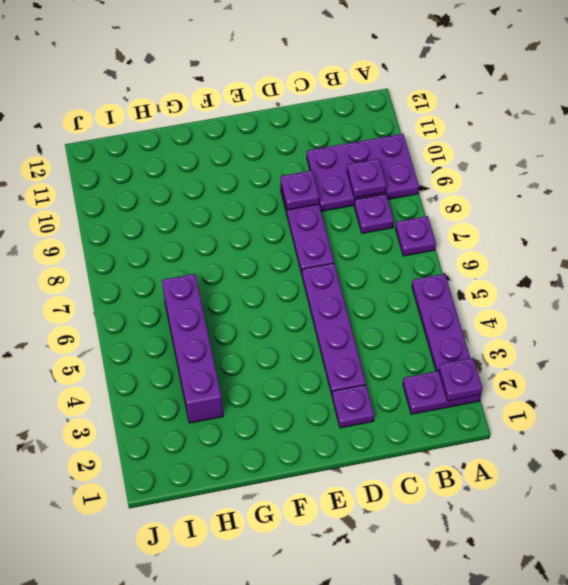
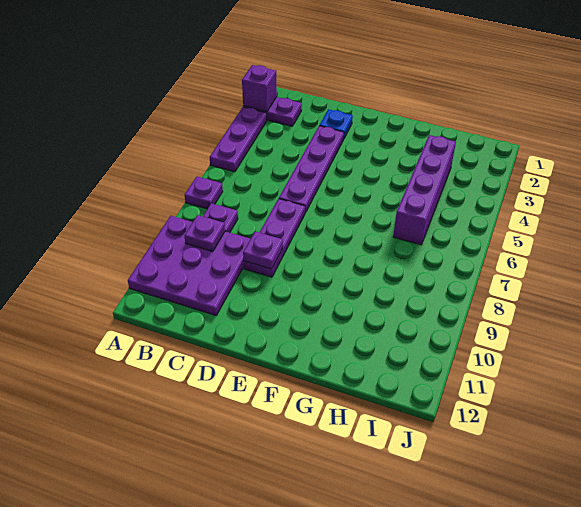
purple plate A2 level 2 -> purple brick A2 level 2
purple plate A9:C10 level 1 -> purple plate A9:C11 level 1
purple plate D2 level 1 -> blue plate D2 level 1

